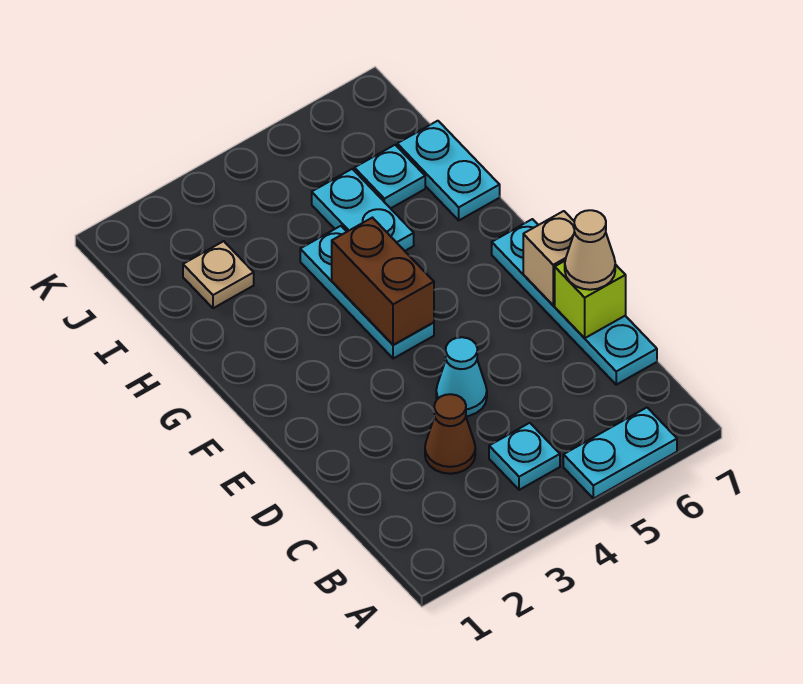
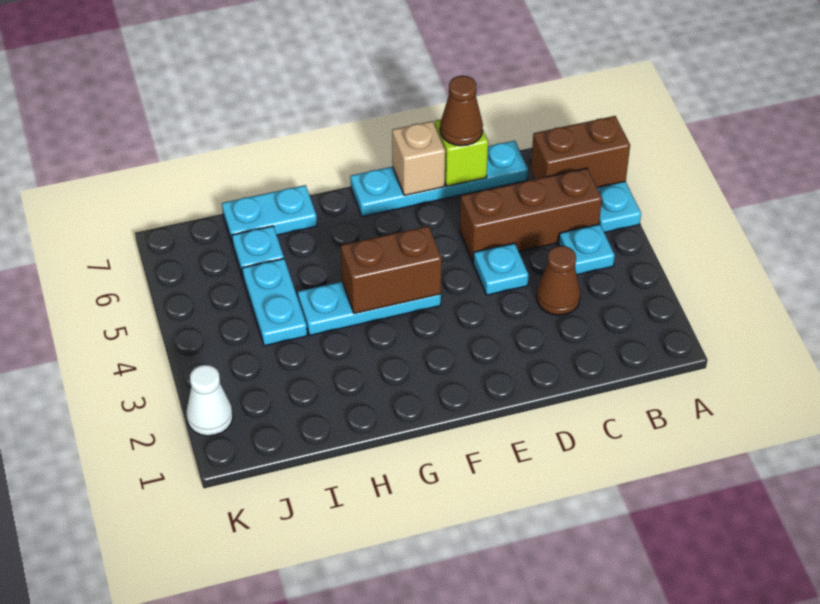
none -> brown brick A6:B6 level 2
none -> brown brick B5:D5 level 1
cyan cone D4 level 1 -> cyan plate D4 level 1
tan cone D7 level 3 -> brown cone D7 level 3
cyan plate H5:I5 level 1 -> cyan plate I4:I5 level 1
tan plate I2 level 1 -> none
none -> white cone K2 level 1

